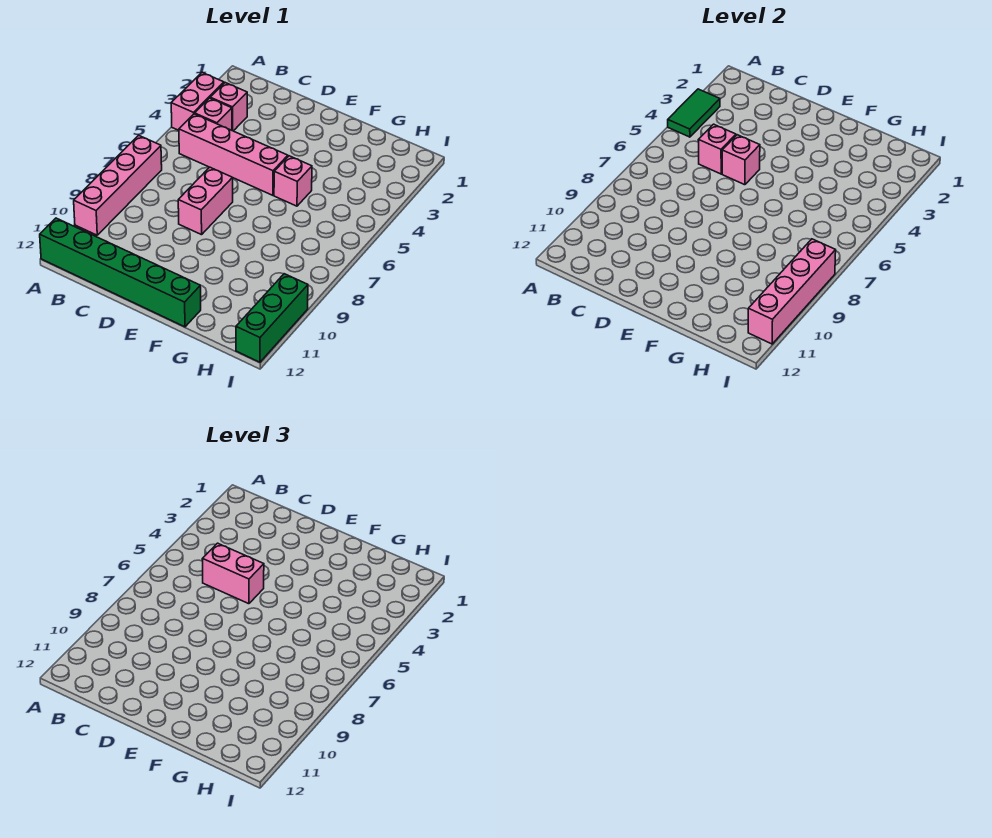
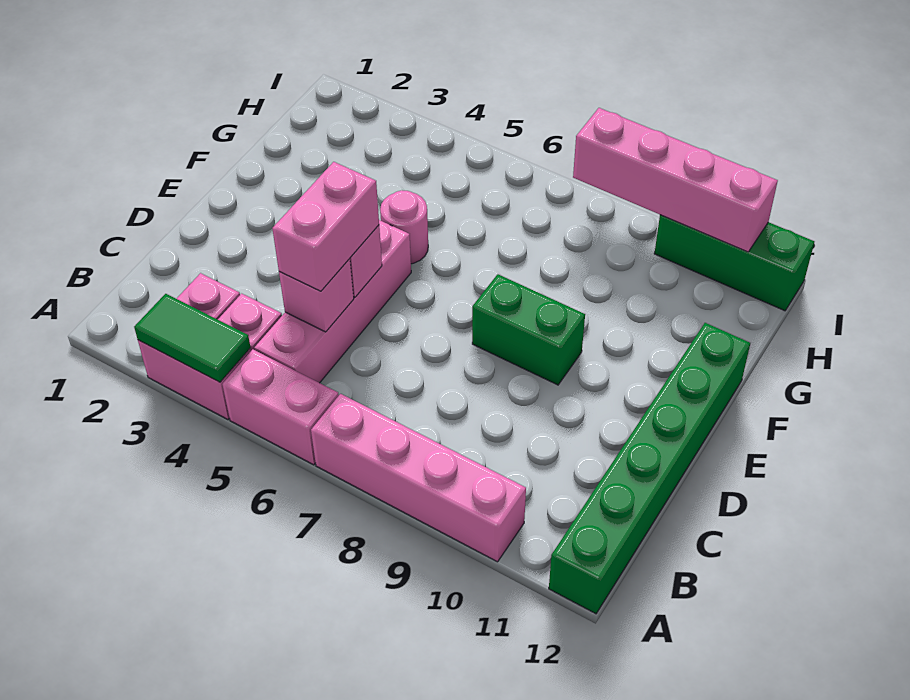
pink brick D7:D8 level 1 -> pink brick A5:A6 level 1
none -> green brick E8:E9 level 1
pink brick F5 level 1 -> pink round brick F5 level 1

